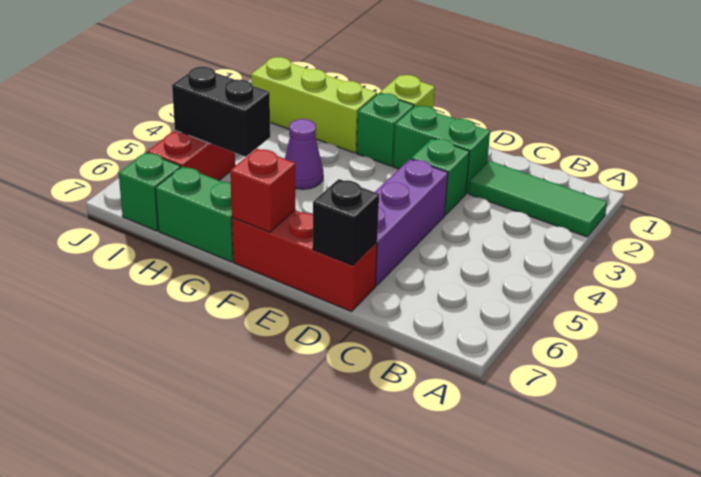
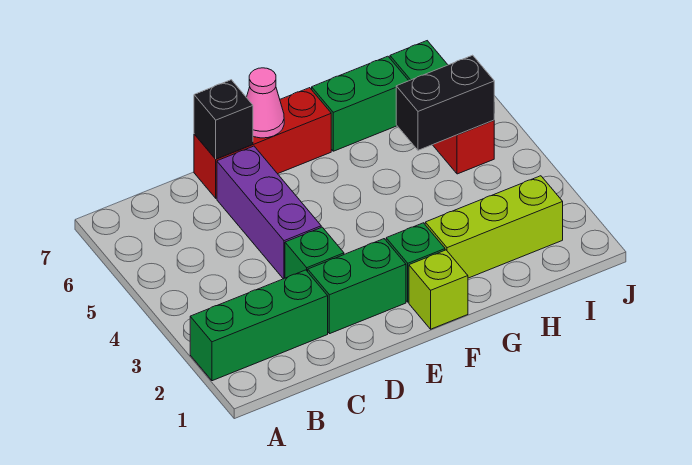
green tile A2:C2 level 1 -> green brick A2:C2 level 1
none -> pink cone E7 level 2
red brick F7 level 2 -> none
purple cone G4 level 1 -> none

